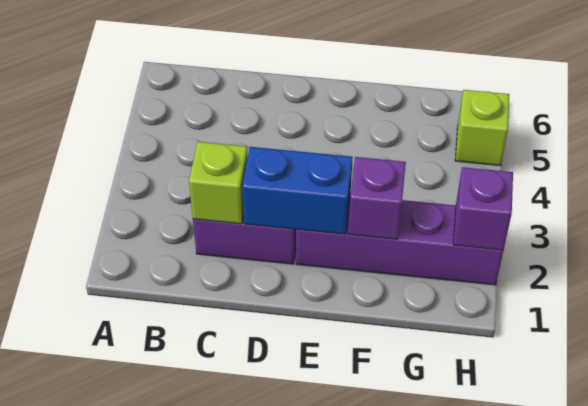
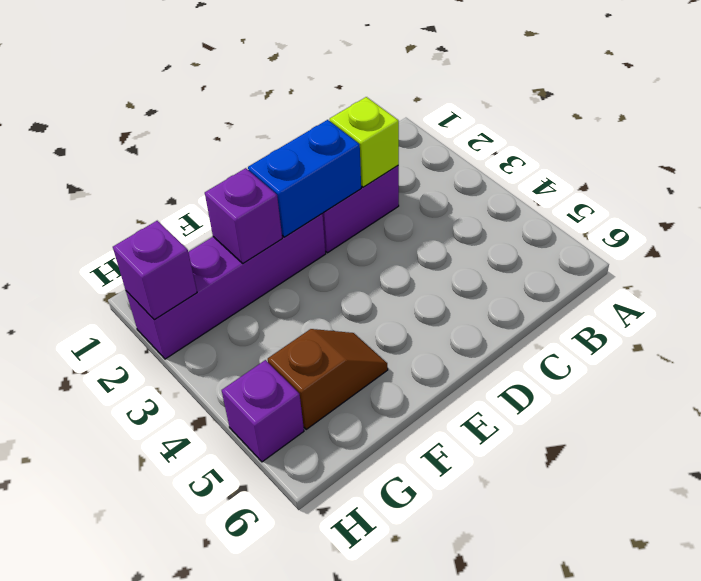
none -> brown slope F5:G5 level 1 top G
lime brick H5 level 1 -> purple brick H5 level 1

